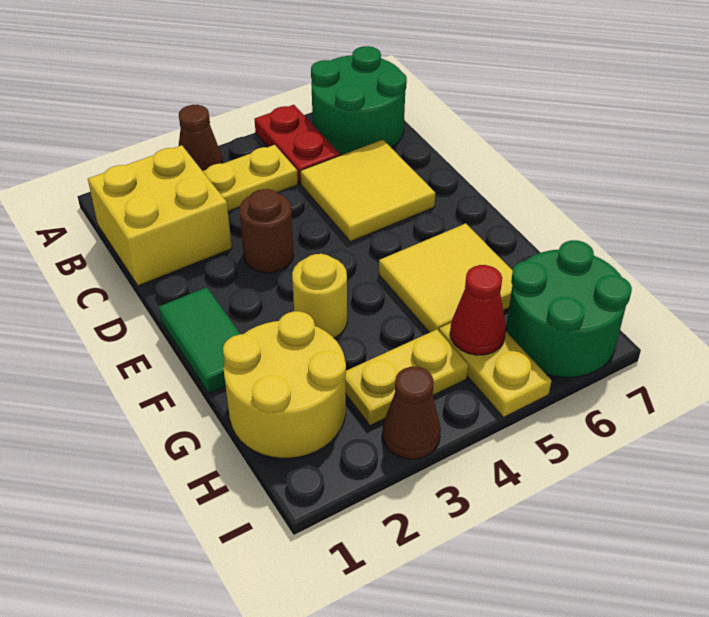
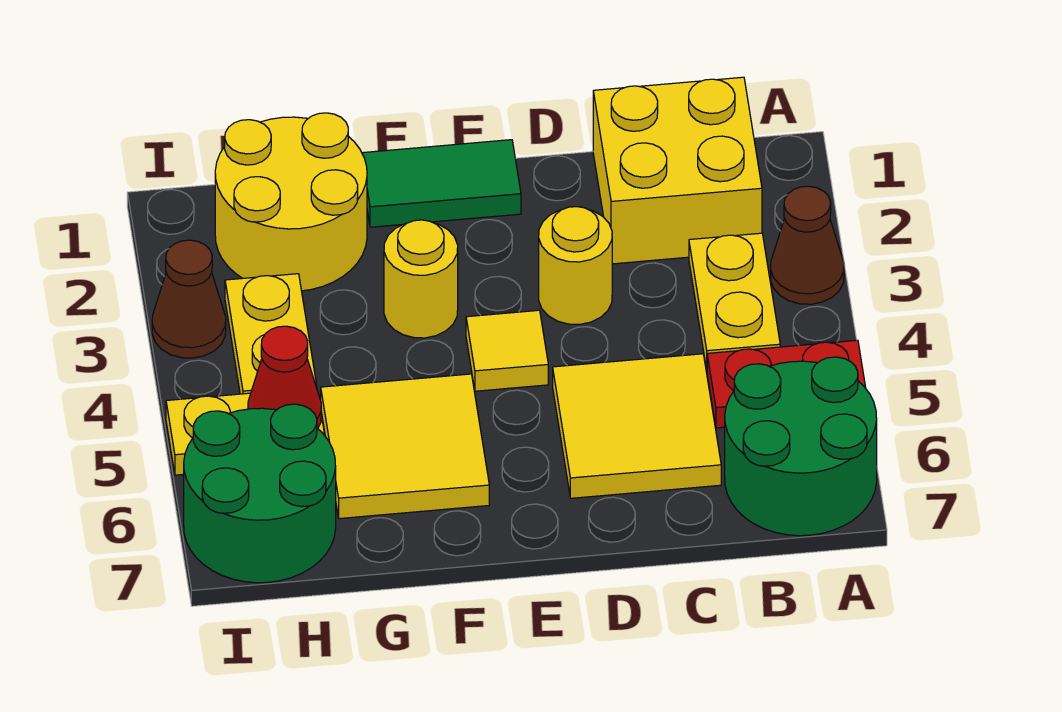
brown round brick D3 level 1 -> yellow round brick D3 level 1
none -> yellow tile E4 level 1

